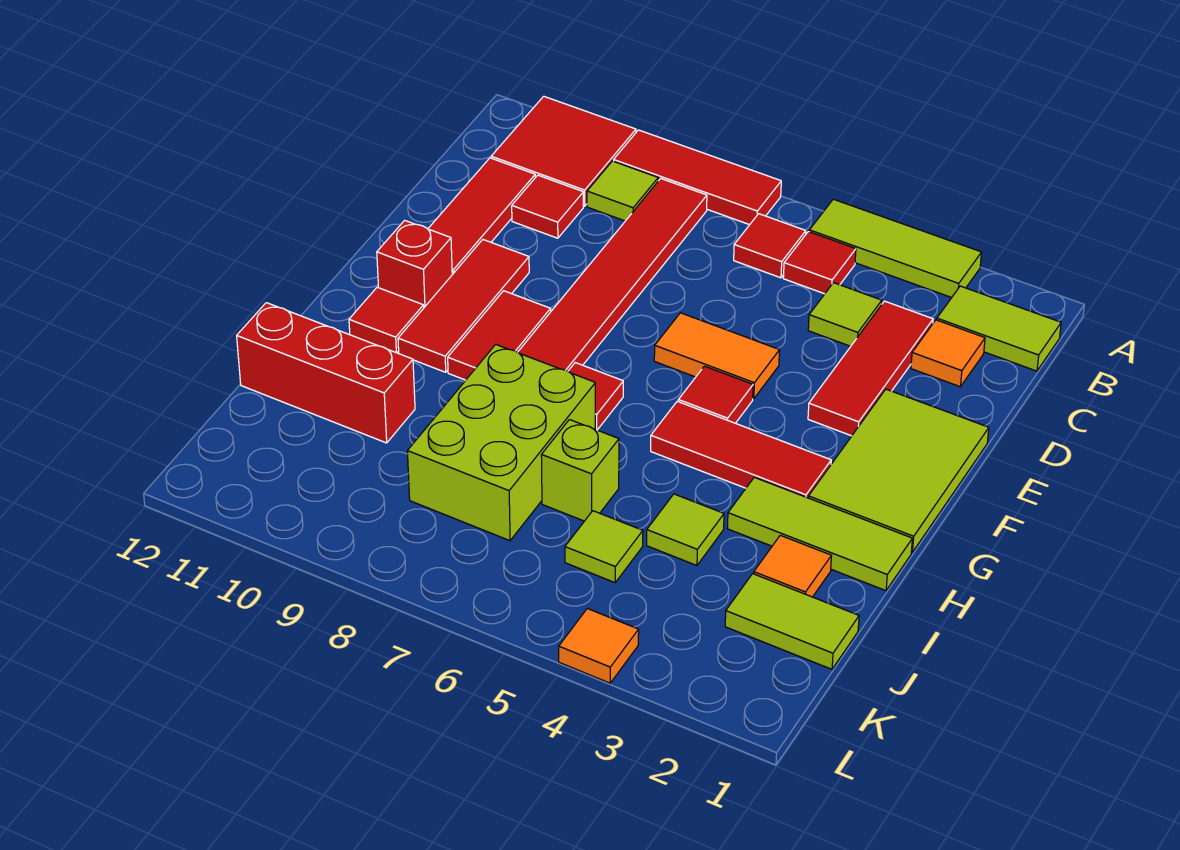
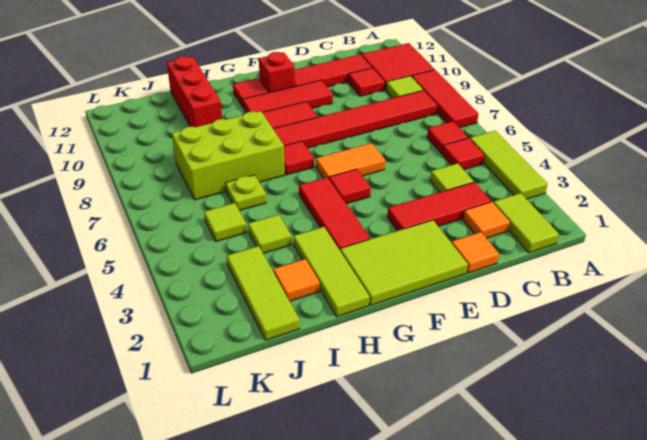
orange tile E5:E6 level 1 -> orange tile E6:F6 level 1
lime brick I6 level 1 -> lime plate I6 level 1
lime tile J1:J2 level 1 -> lime tile J1:J3 level 1
orange tile L4 level 1 -> orange tile D1 level 1

